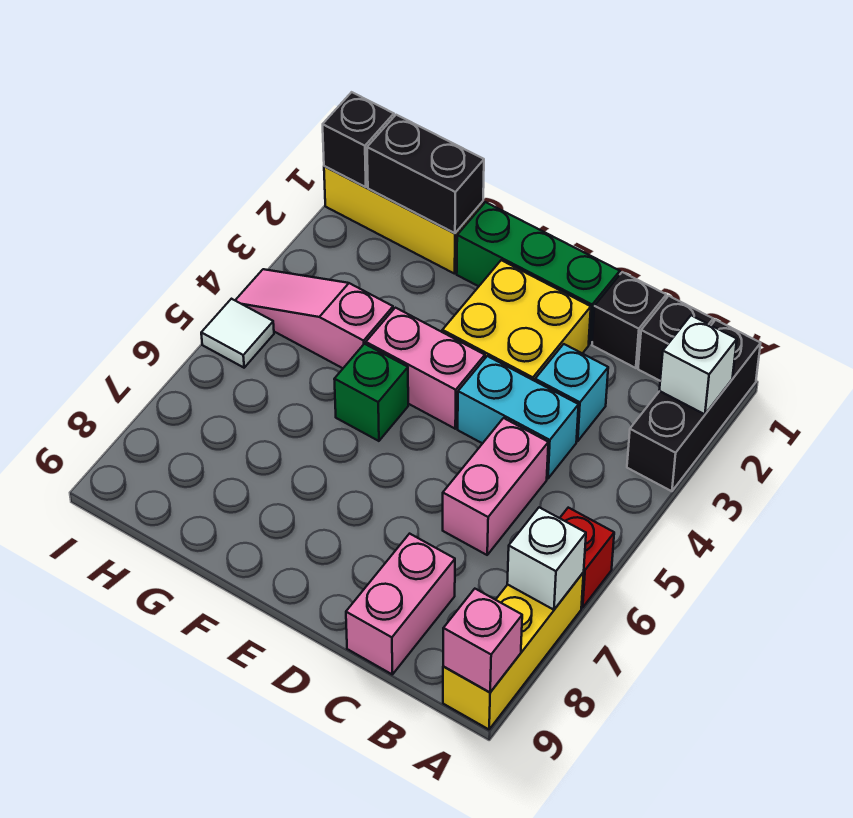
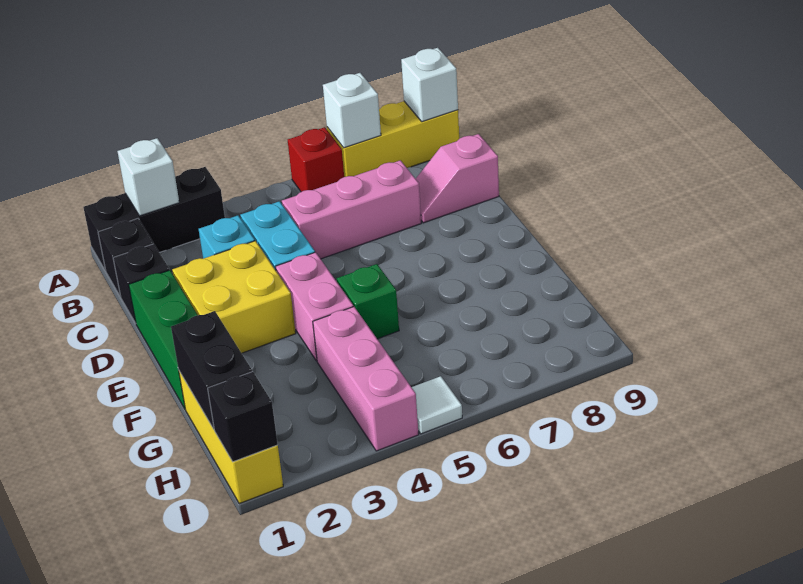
pink brick A9 level 2 -> white brick A9 level 2
pink brick C5:C6 level 1 -> pink brick C5:C7 level 1
pink brick C8:C9 level 1 -> pink slope C8:C9 level 1 top 9
pink slope G4:I4 level 1 top G -> pink brick G4:I4 level 1

